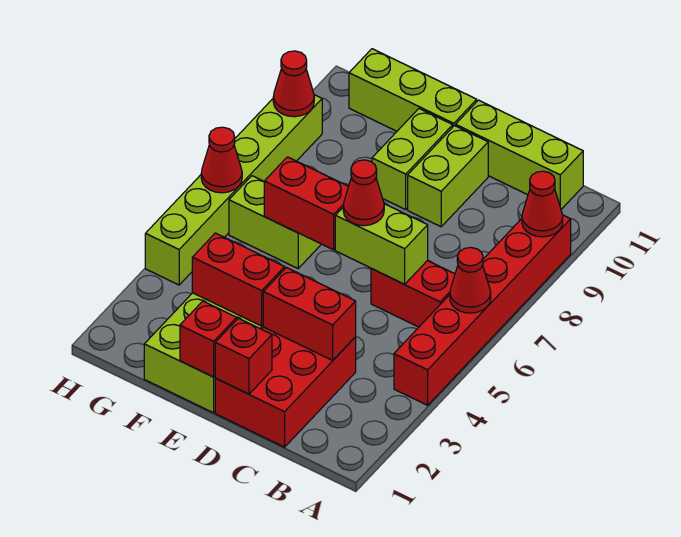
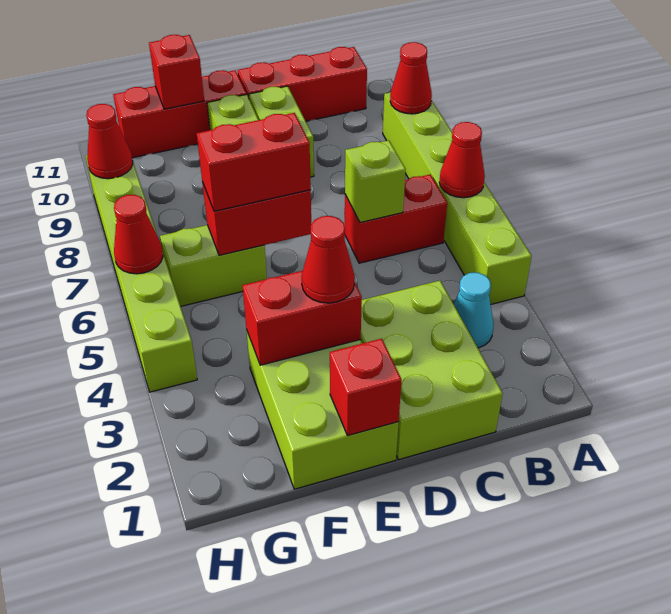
red brick A4:A9 level 1 -> lime brick A4:A9 level 1
none -> cyan cone B3 level 1
lime brick B11:D11 level 1 -> red brick B11:D11 level 1
red brick C1:D3 level 1 -> lime brick C1:D3 level 1
red brick C3:D3 level 2 -> red brick E6:F6 level 3
lime brick C6:D6 level 2 -> lime brick C6 level 2
red brick D1 level 2 -> red brick F11 level 2
red cone D6 level 3 -> red cone E3 level 3
lime brick E11:G11 level 1 -> red brick E11:G11 level 1

